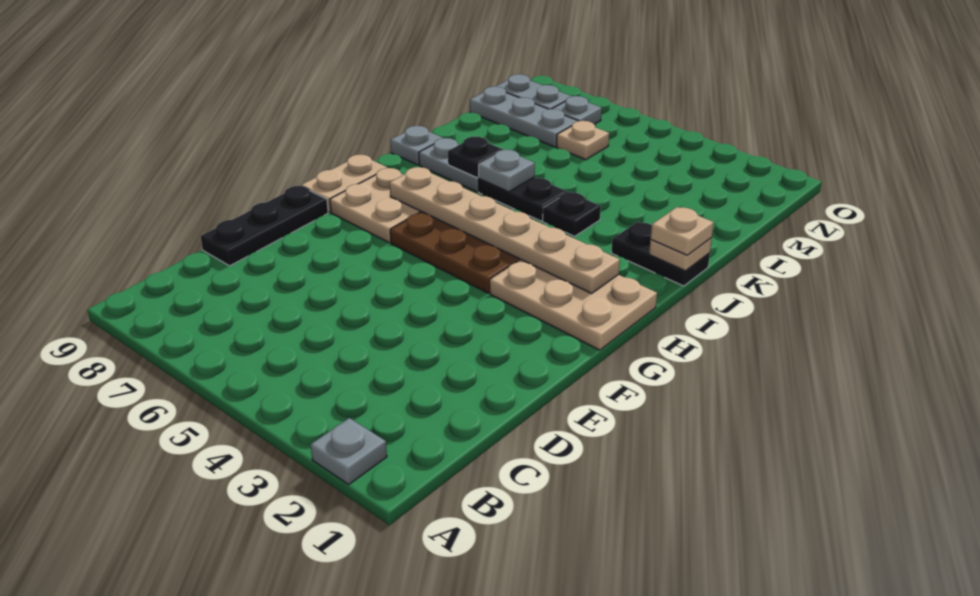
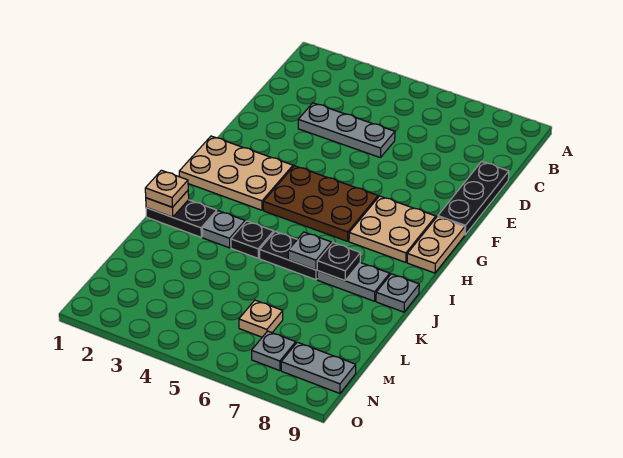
grey plate A2 level 1 -> grey plate J3 level 1
tan plate H2:H7 level 2 -> none
grey plate M7:M9 level 1 -> grey plate D3:D5 level 1

